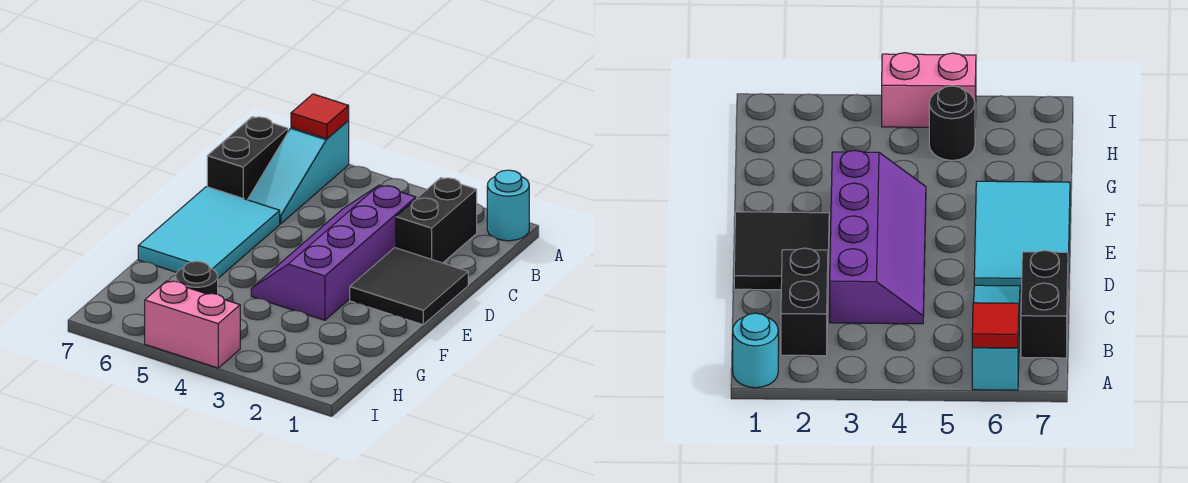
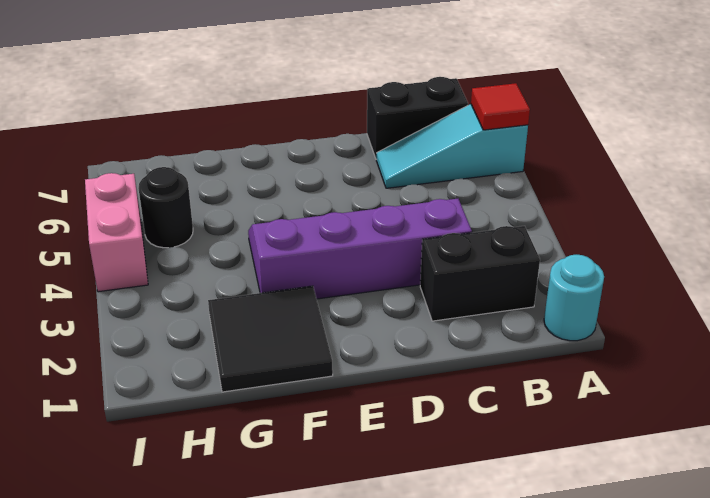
black tile D1:E2 level 1 -> black tile F1:G2 level 1
cyan tile D6:F7 level 1 -> none

